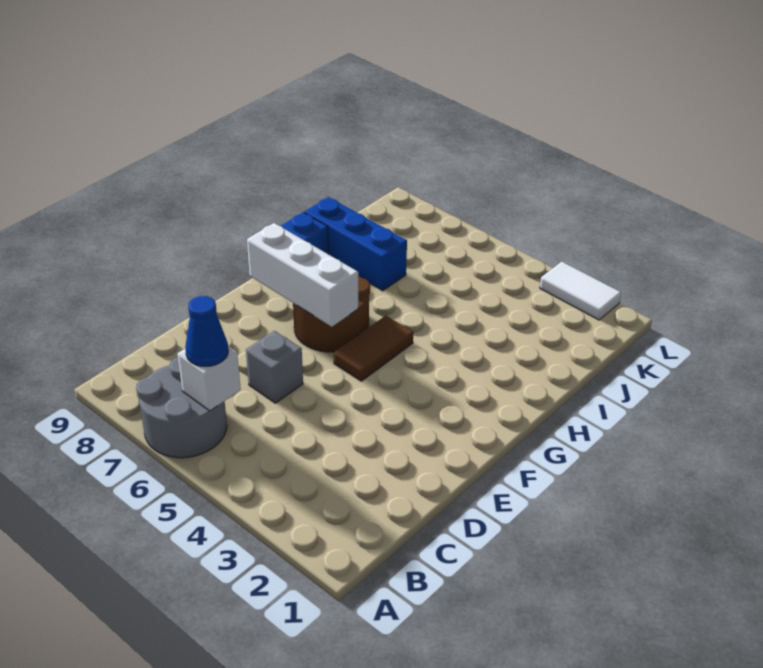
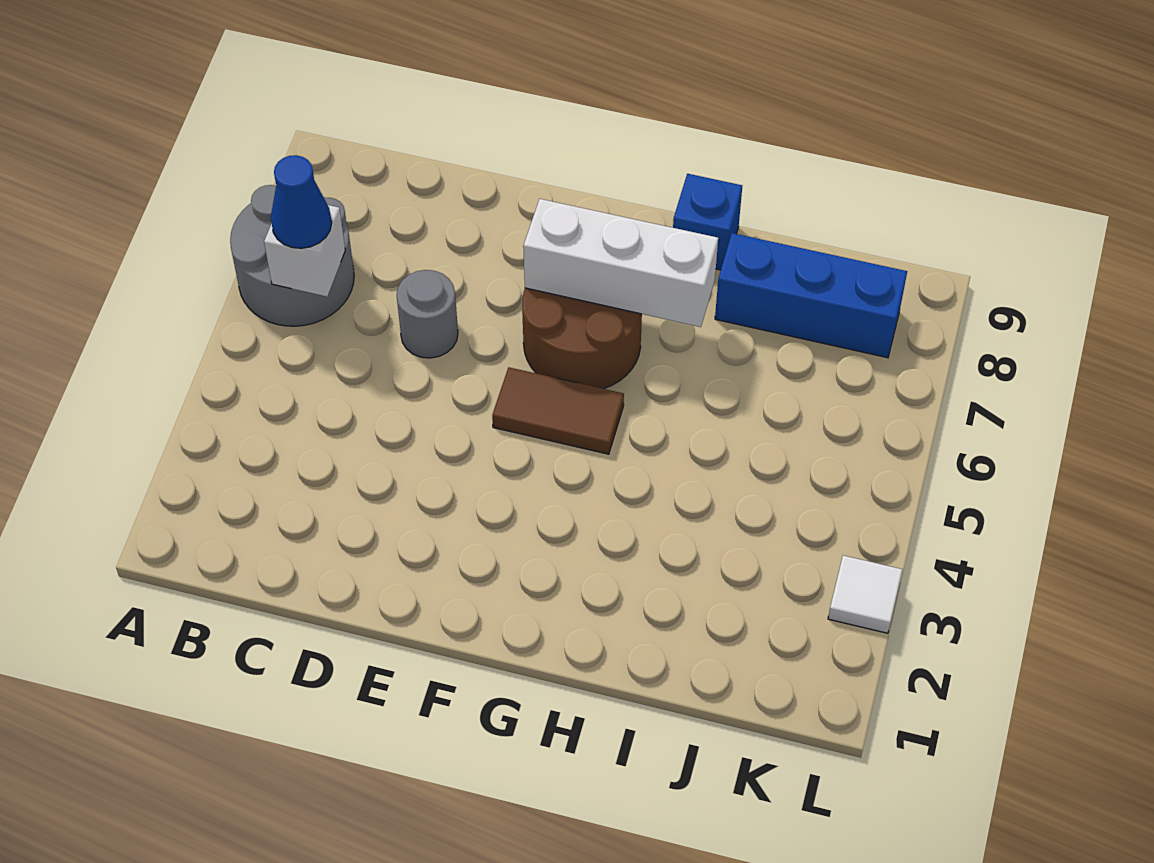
grey brick D6 level 1 -> grey round brick D6 level 1
white brick F6:F8 level 2 -> white brick F7:H7 level 2
blue brick I7:I9 level 1 -> blue brick I8:K8 level 1
white tile L2:L3 level 1 -> white tile L3 level 1

